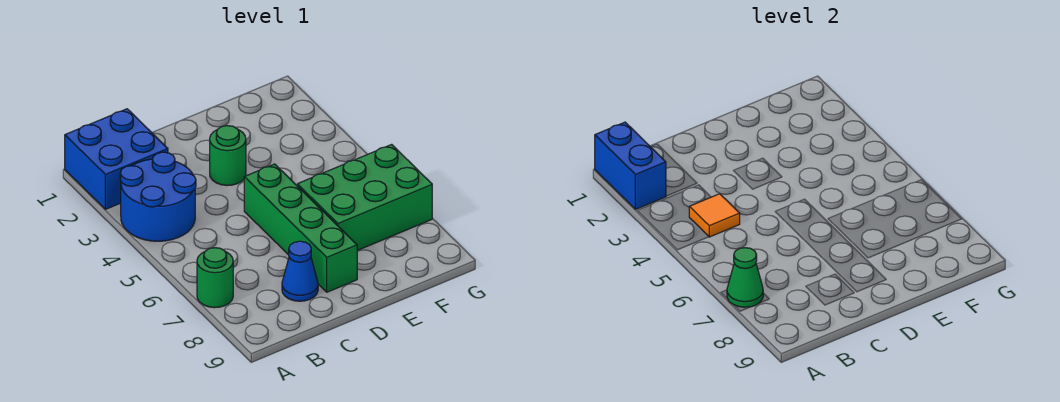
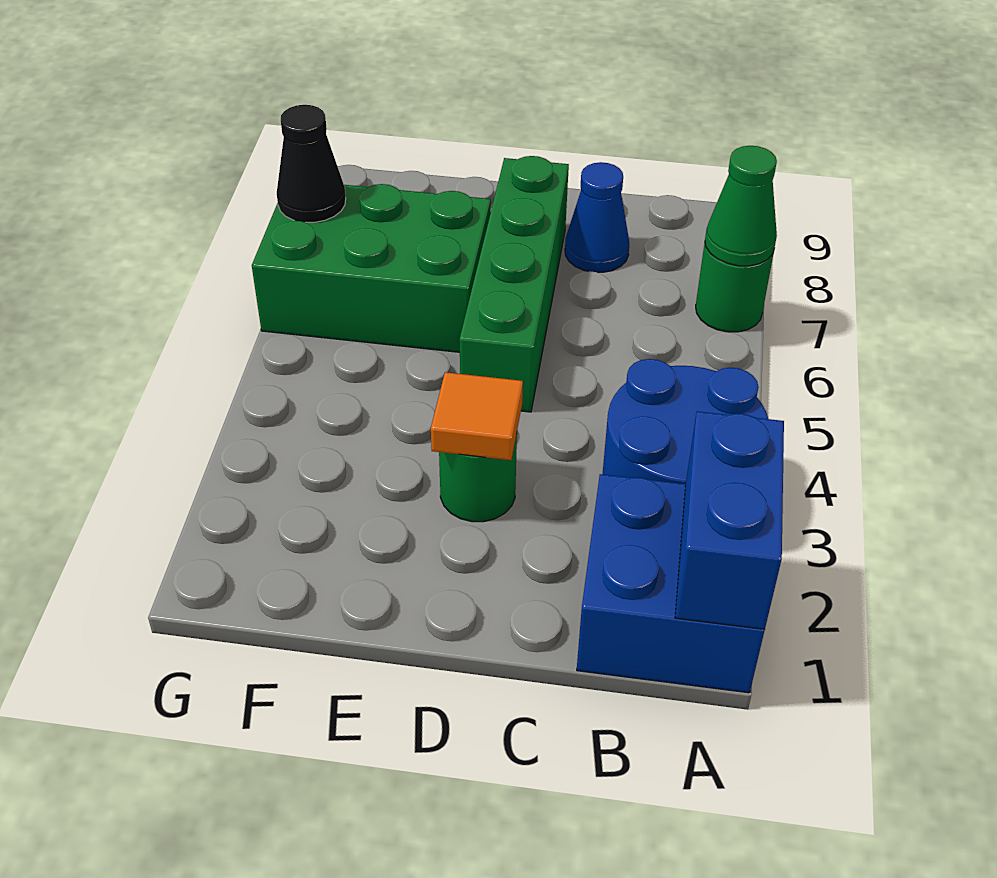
orange tile B4 level 2 -> orange tile D3 level 2
none -> black cone G7 level 2

